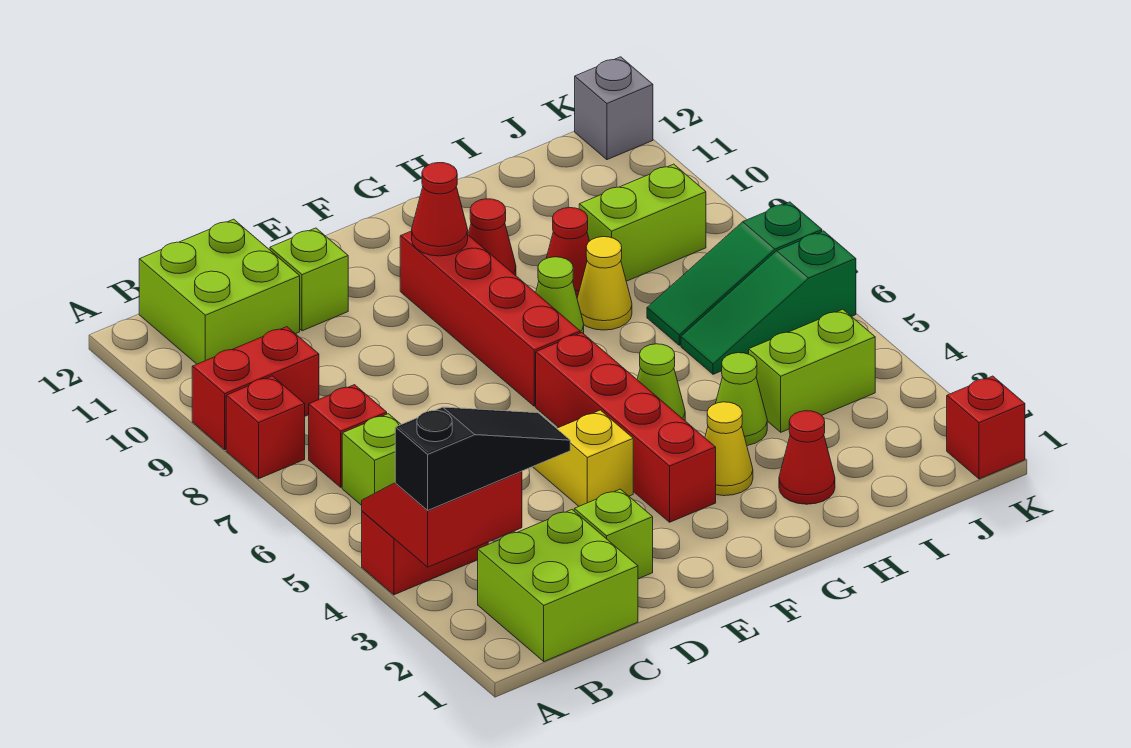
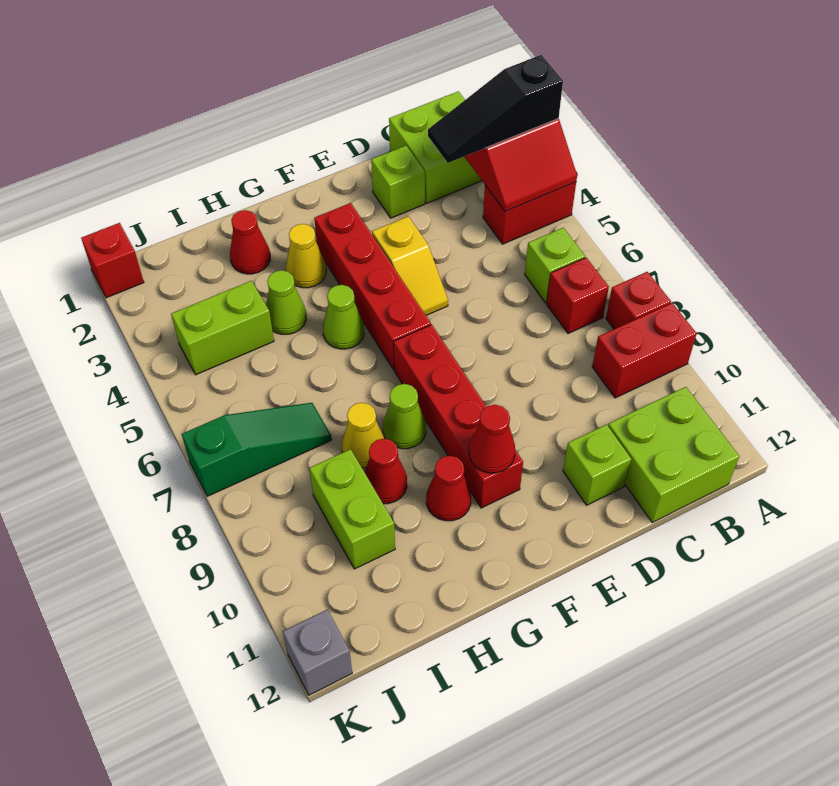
green slope I6:K6 level 1 top K -> none
lime brick I9:J9 level 1 -> lime brick I9:I10 level 1

